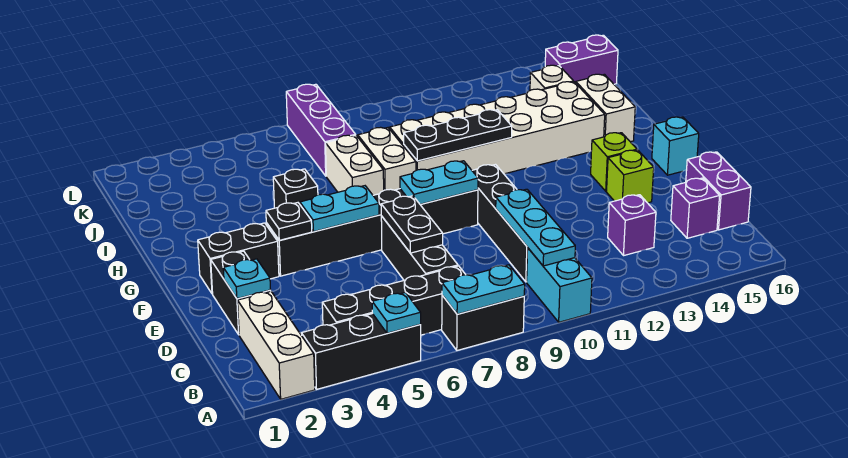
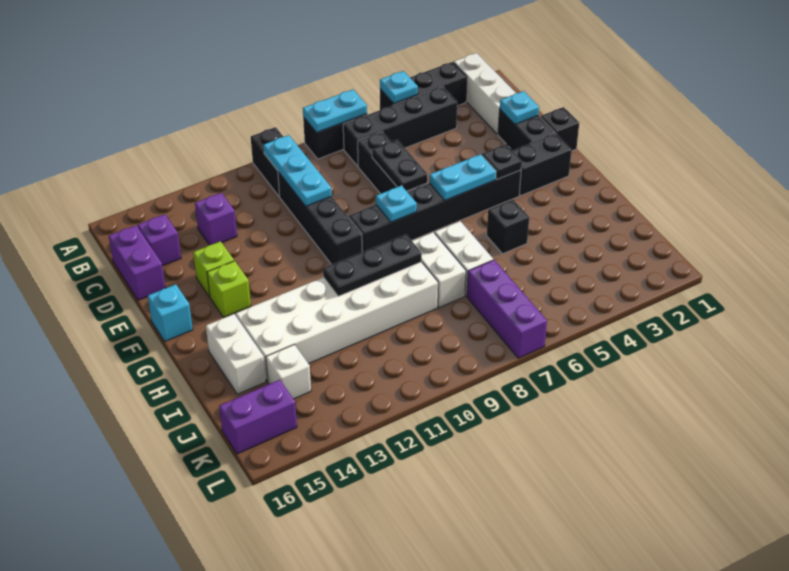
cyan brick A10:B10 level 1 -> black brick A10:B10 level 1
none -> black brick E1 level 1
cyan plate F8:F9 level 2 -> cyan plate F8 level 2

